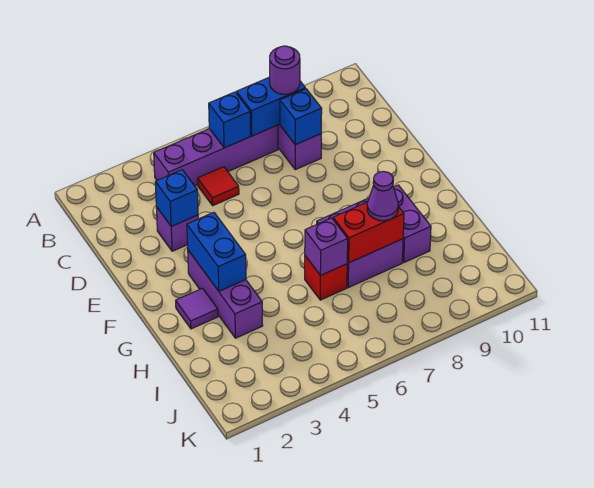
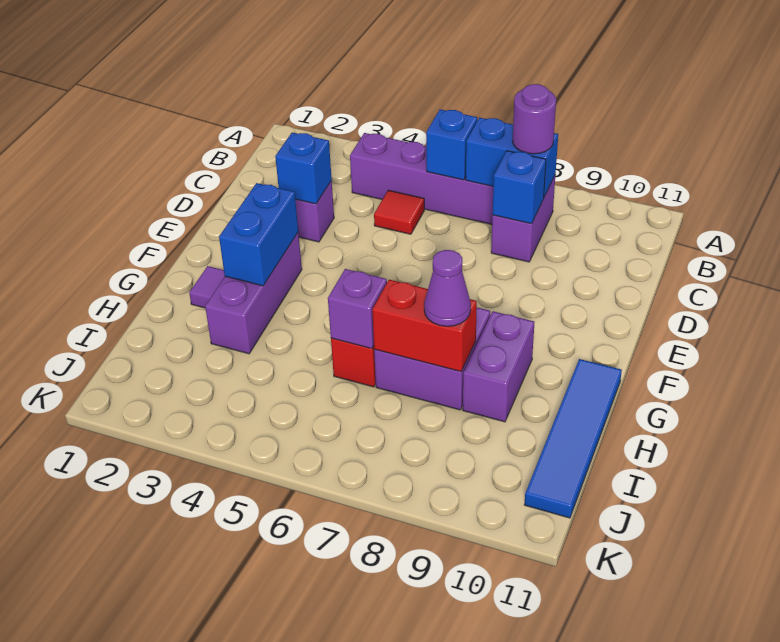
none -> blue tile G11:J11 level 1

